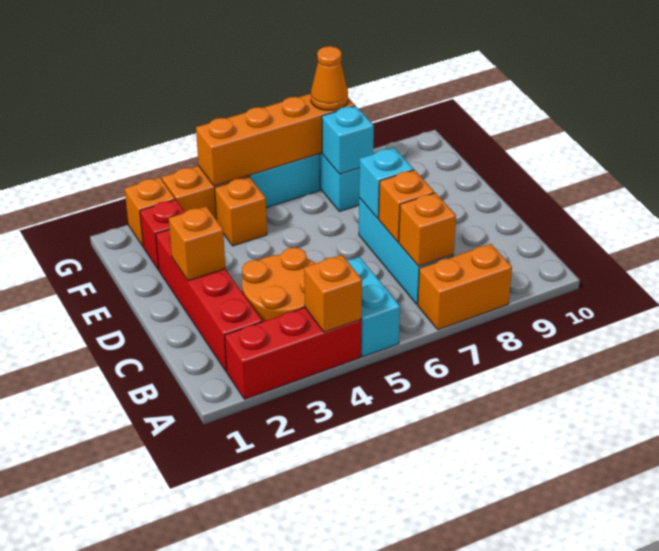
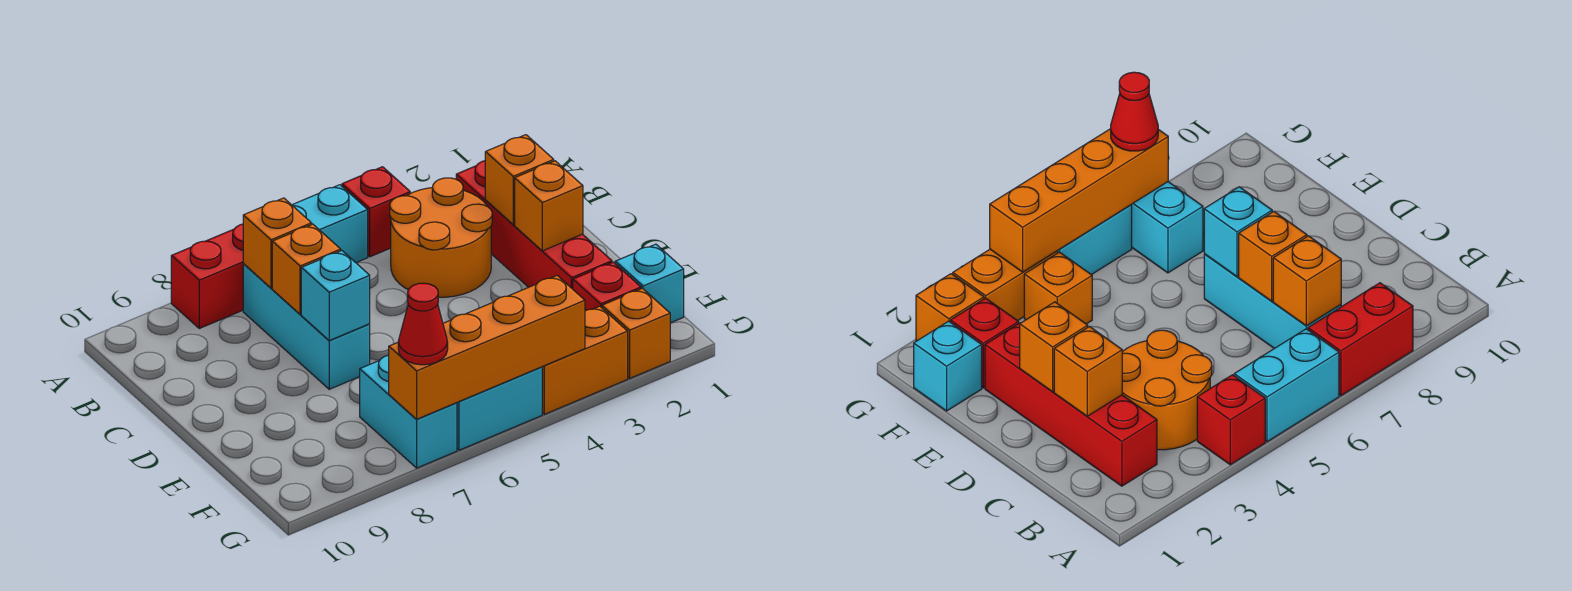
red brick A2:A4 level 1 -> red brick A4 level 1
orange brick A4 level 2 -> orange brick C2 level 2
cyan brick A5:B5 level 1 -> cyan brick A5:A6 level 1
orange brick A7:A8 level 1 -> red brick A7:A8 level 1
cyan brick F7 level 2 -> cyan brick F1 level 1
orange cone G7 level 3 -> red cone G7 level 3

